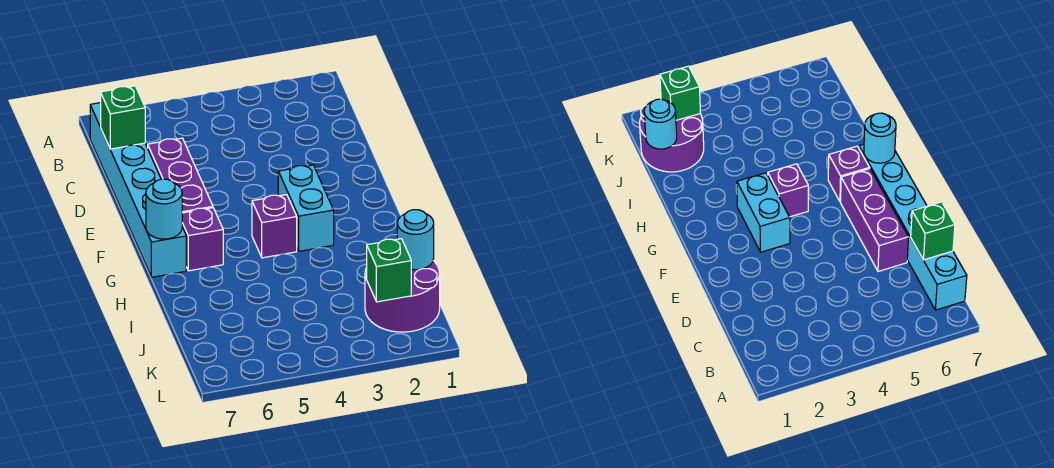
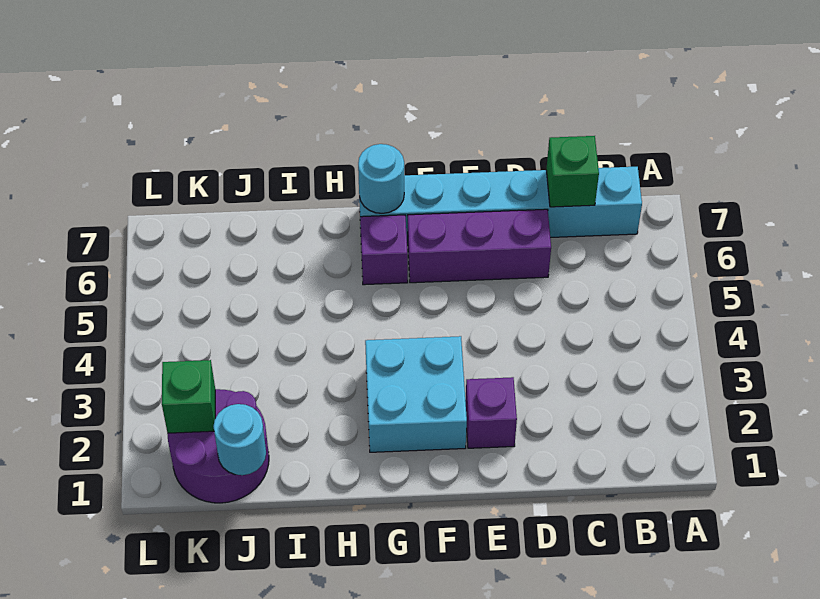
cyan brick F3:G3 level 1 -> cyan brick F2:G3 level 1
purple brick G4 level 1 -> purple brick E2 level 1

